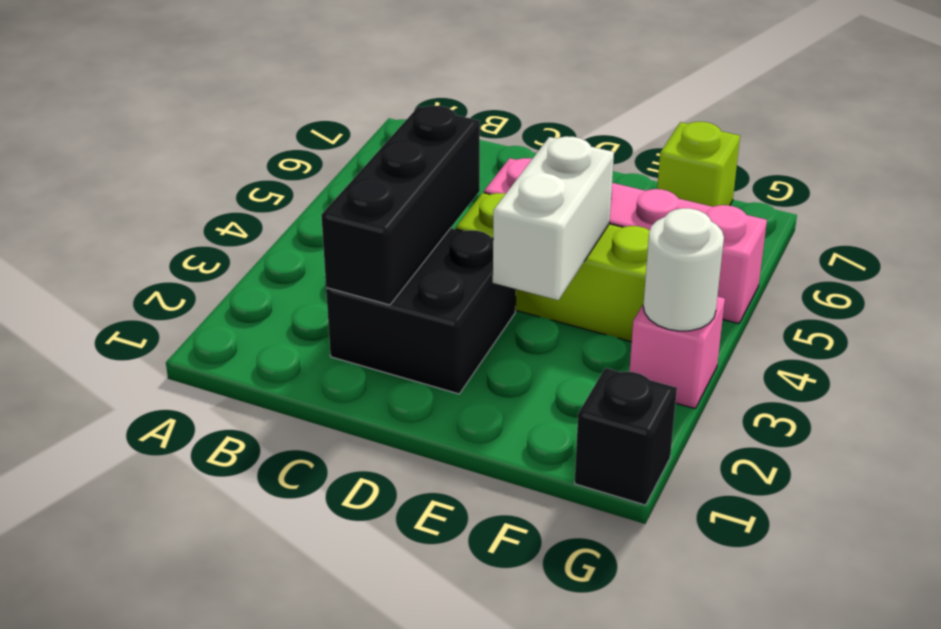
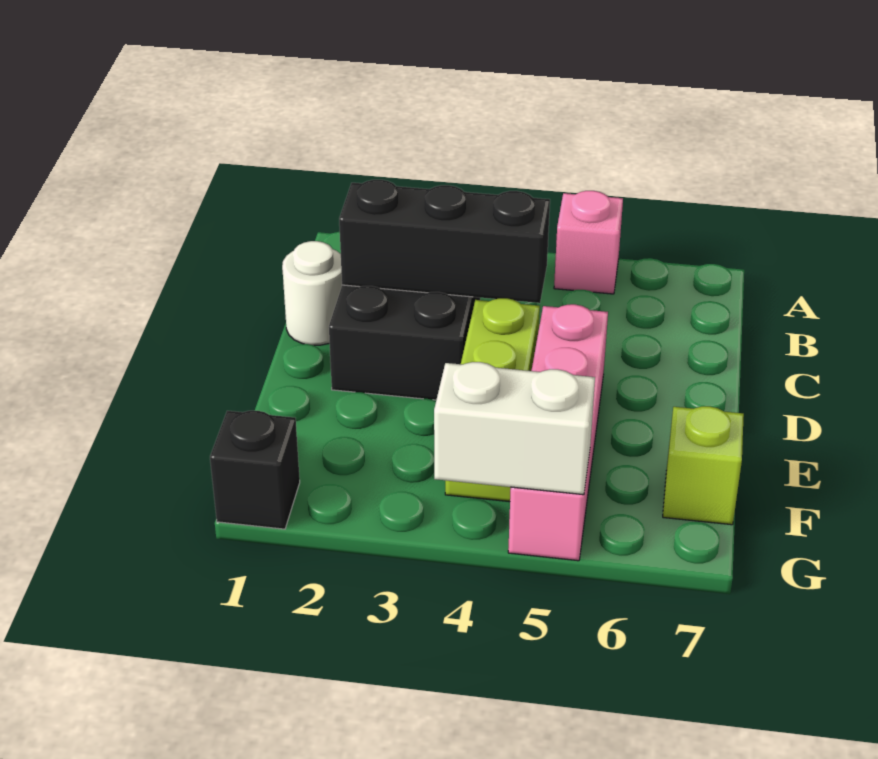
white brick E3:E4 level 2 -> white brick G4:G5 level 2
pink brick G3 level 1 -> pink brick A5 level 1
white round brick G3 level 2 -> white round brick C1 level 1

